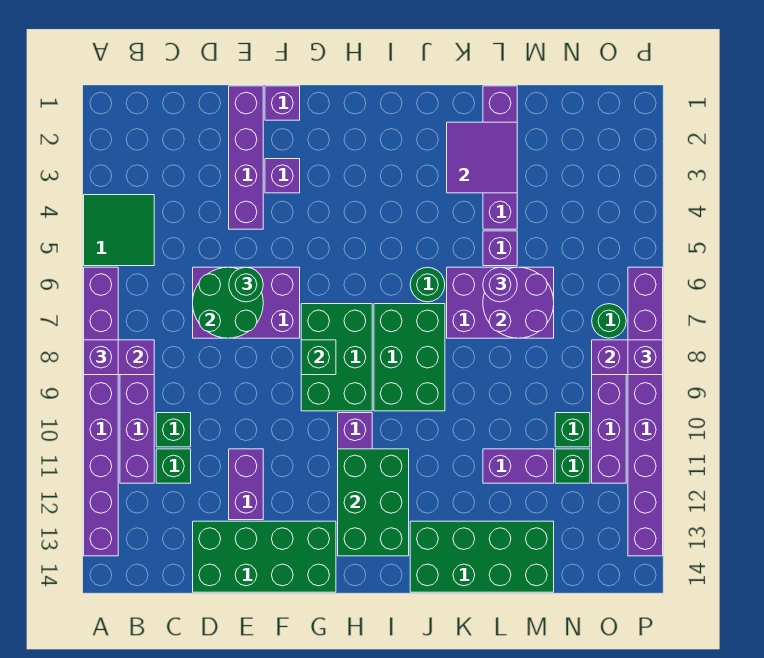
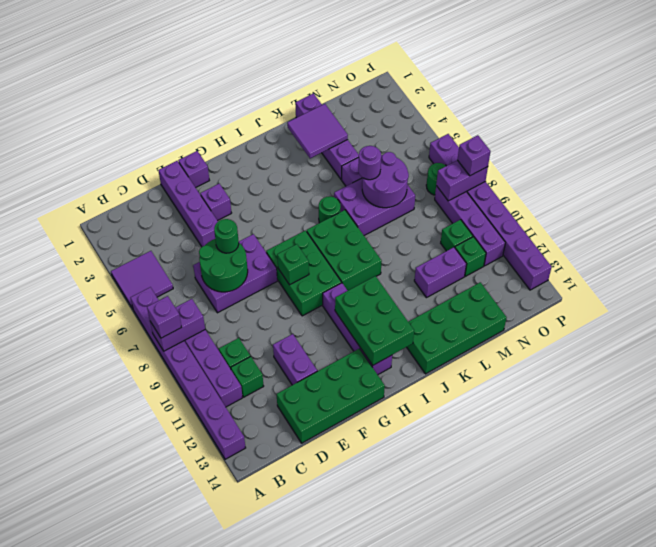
green tile A4:B5 level 1 -> purple tile A4:B5 level 1

